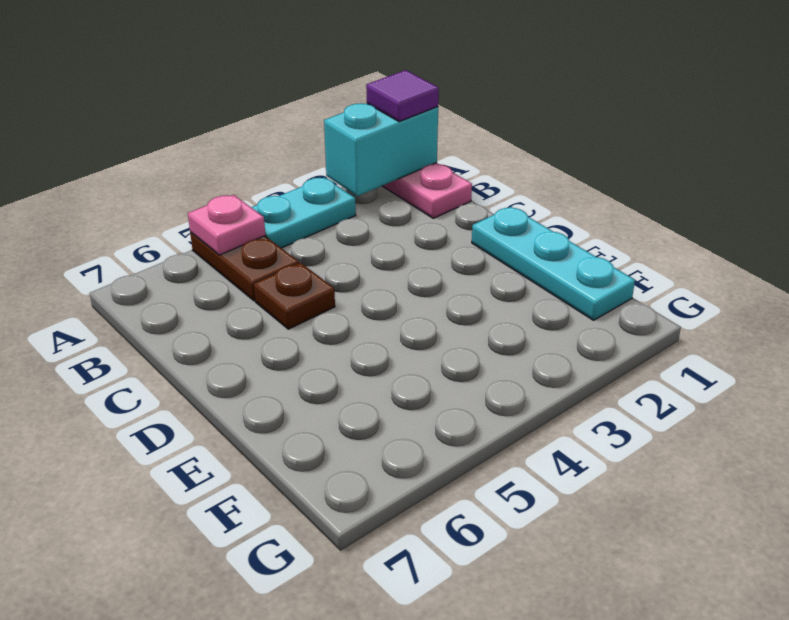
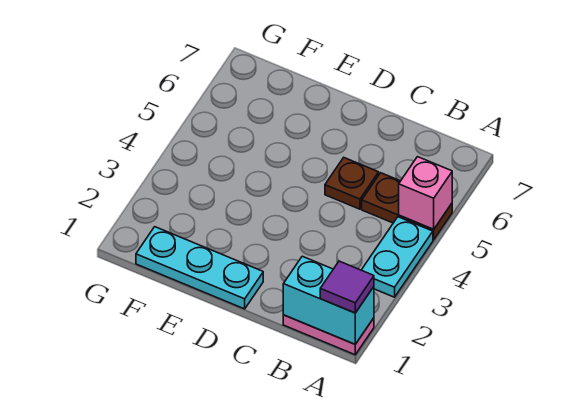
cyan brick A1:A2 level 2 -> cyan brick A1:B1 level 2
pink plate A5 level 2 -> pink brick A5 level 2

